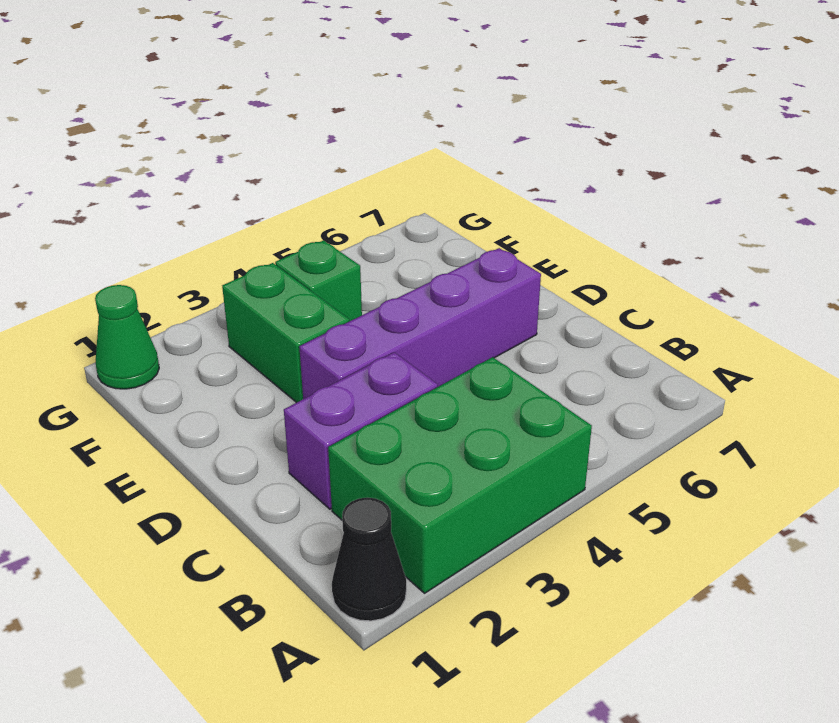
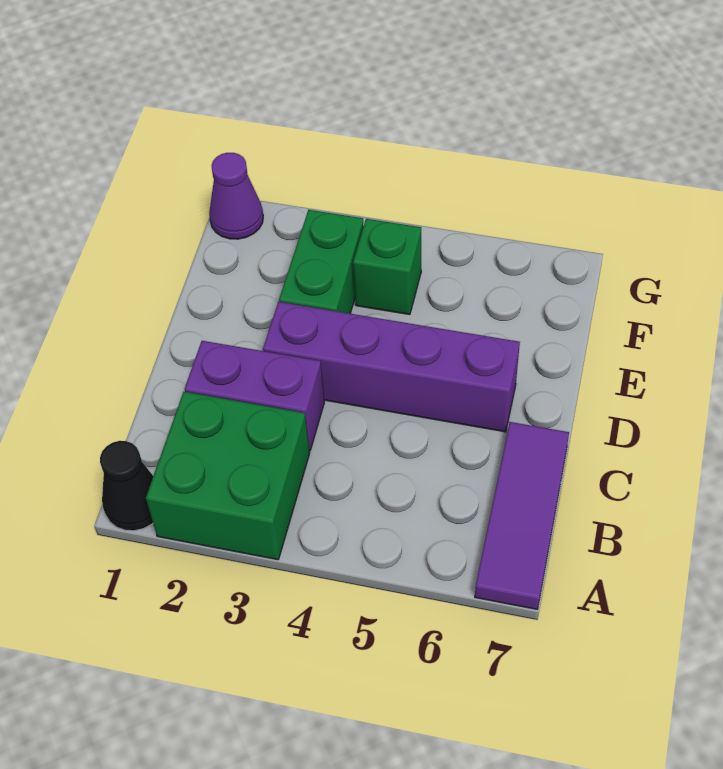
green brick A2:B4 level 1 -> green brick A2:B3 level 1
none -> purple tile A7:C7 level 1
green cone G1 level 1 -> purple cone G1 level 1

